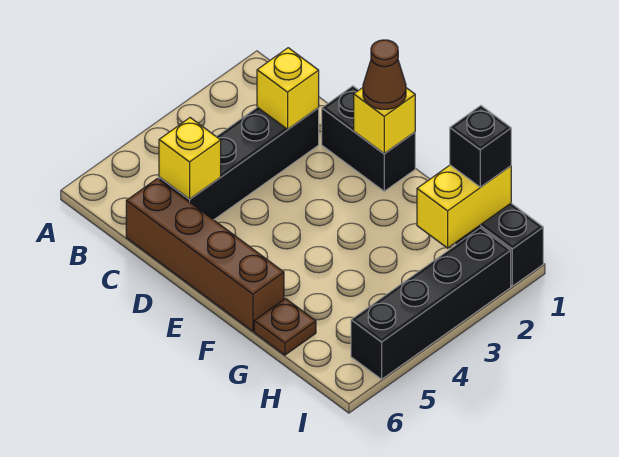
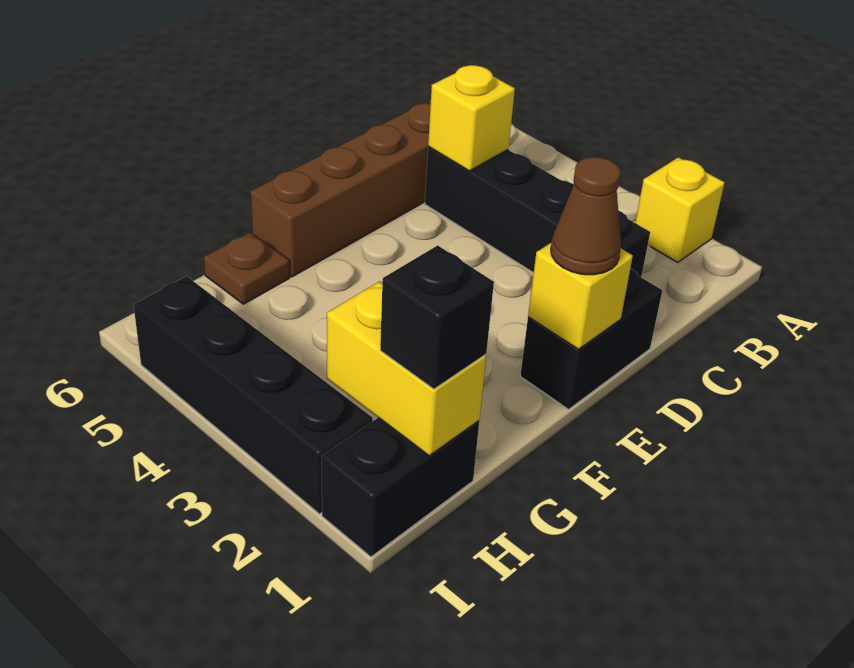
yellow brick C2 level 2 -> yellow brick A2 level 1

